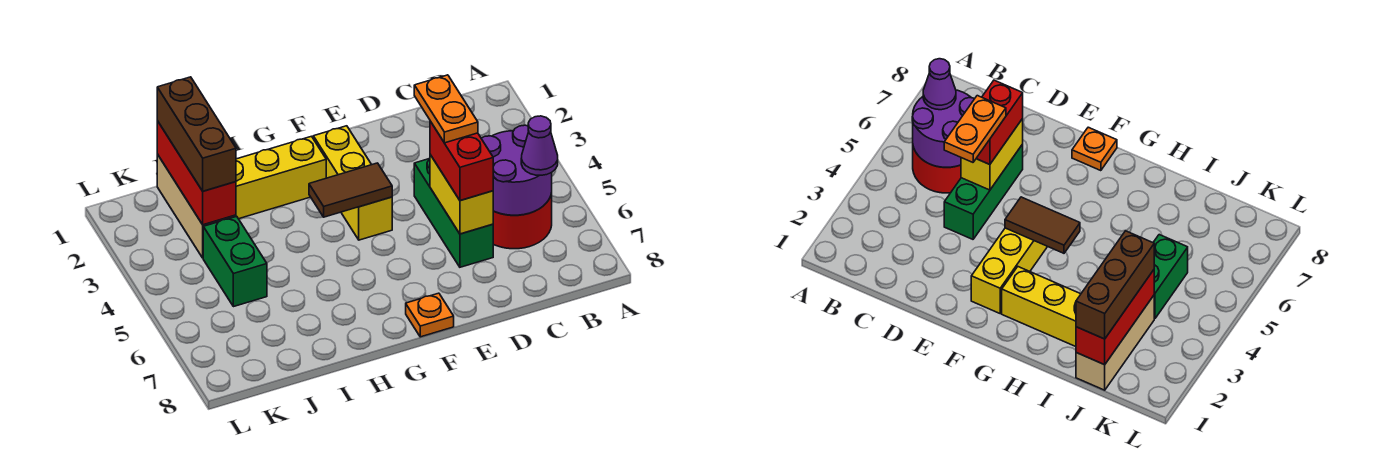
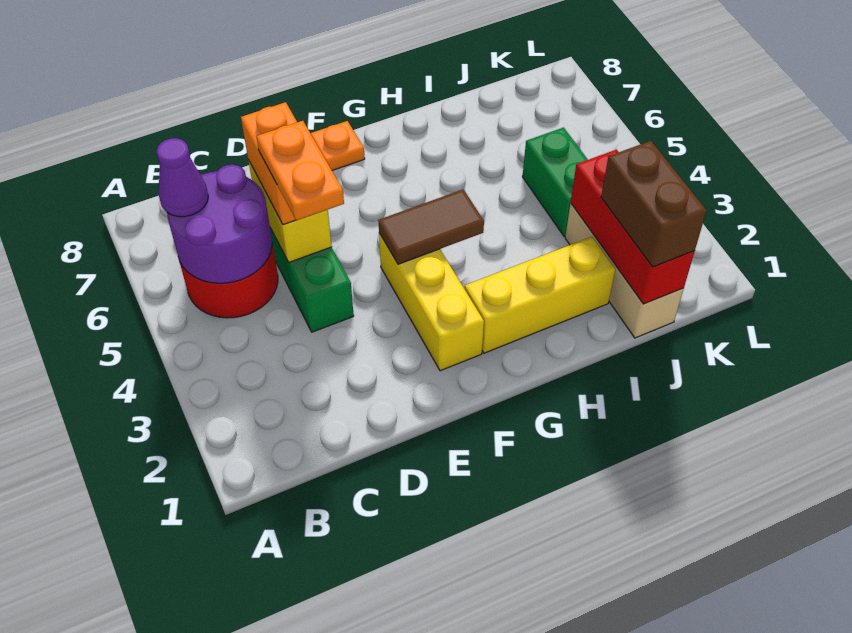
red brick D5:D6 level 3 -> orange brick D5:D6 level 3
brown brick J1:J3 level 3 -> brown brick J1:J2 level 3

